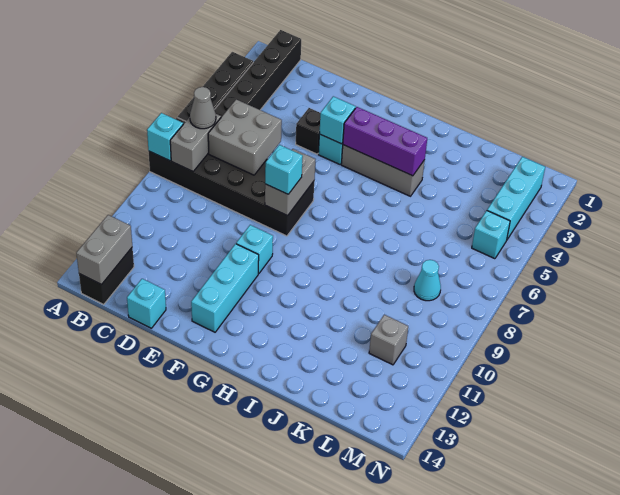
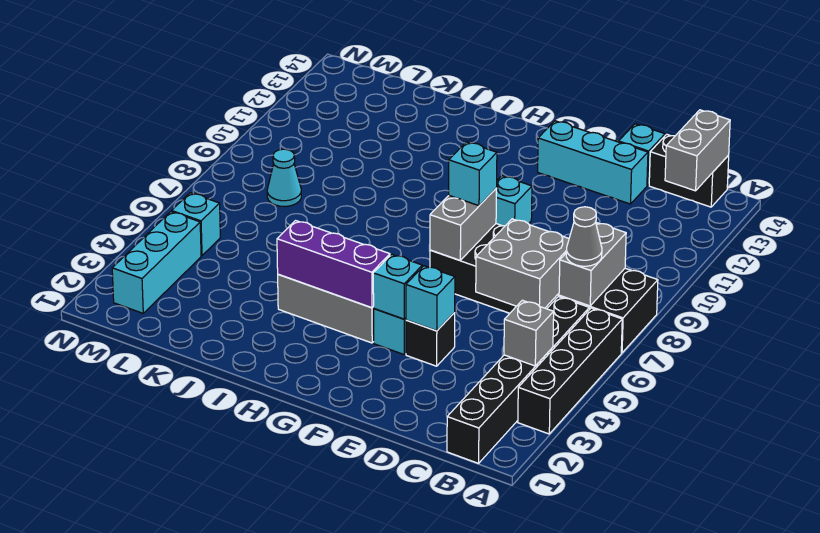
cyan brick A8 level 2 -> cyan brick E4 level 2
black brick B13:B14 level 1 -> black brick B14:C14 level 1
cyan brick F11:F13 level 1 -> cyan brick D13:F13 level 1
grey brick L11 level 1 -> grey brick B4 level 2

